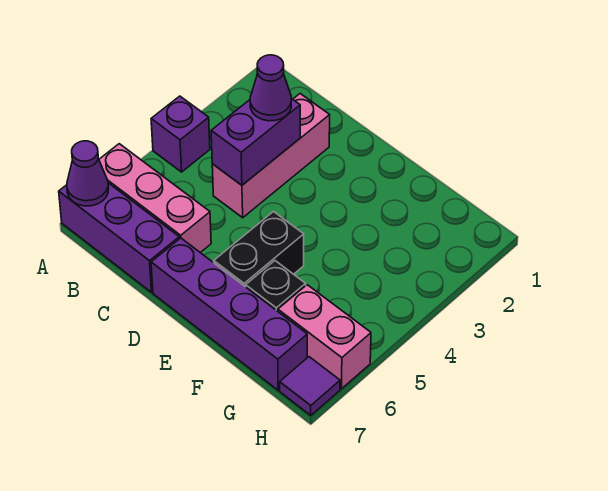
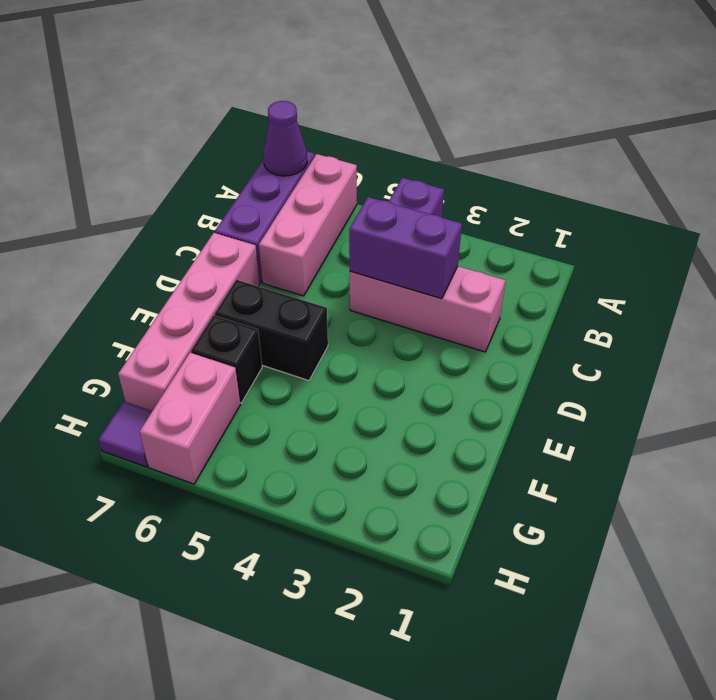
purple cone C3 level 3 -> none
purple brick D7:G7 level 1 -> pink brick D7:G7 level 1

